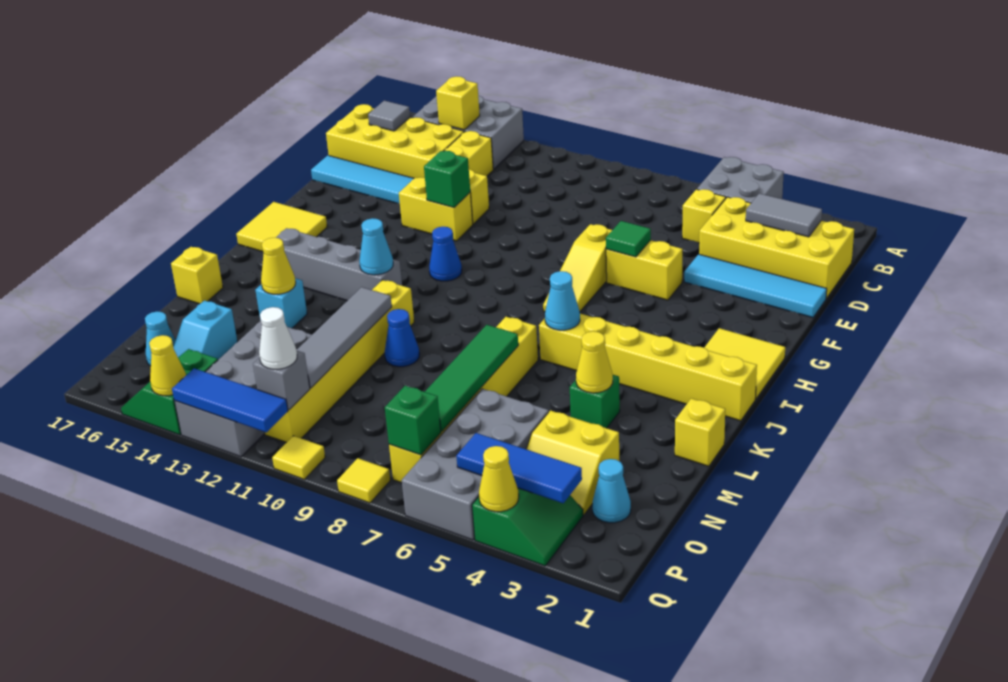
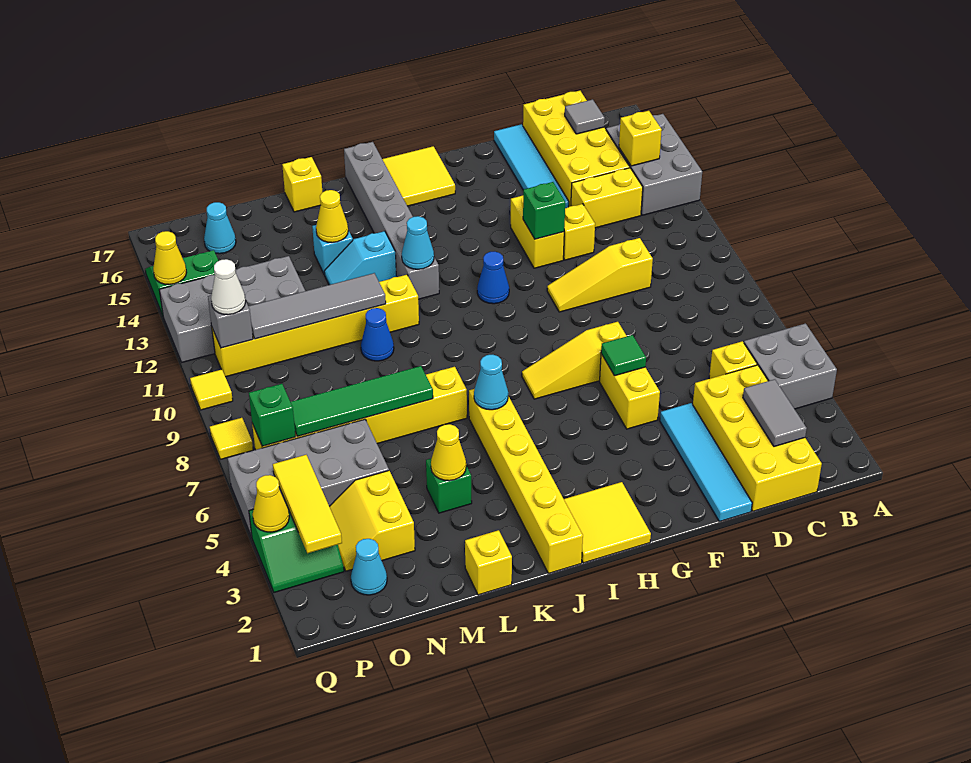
none -> yellow slope D10:F10 level 1 top D
grey brick J12:J15 level 1 -> grey brick J12:J17 level 1
cyan slope N15:O15 level 1 top N -> cyan slope K13:L13 level 1 top K
blue tile P3:P5 level 2 -> yellow tile P3:P5 level 2
blue tile Q11:Q13 level 2 -> none

